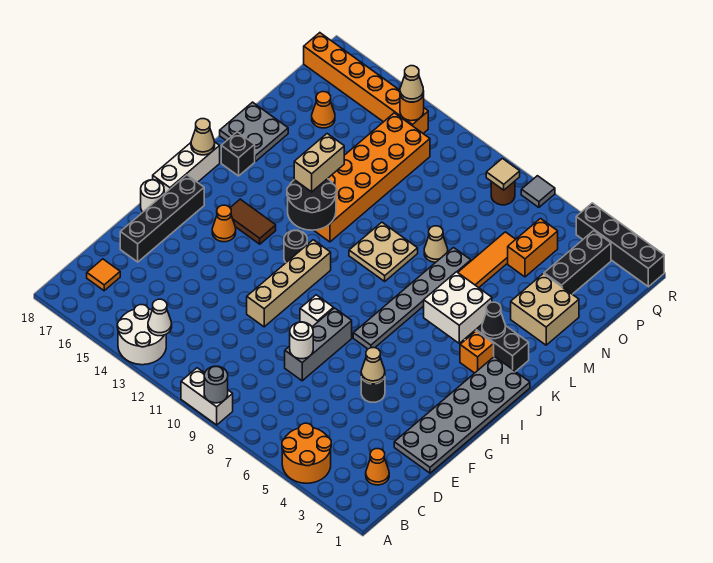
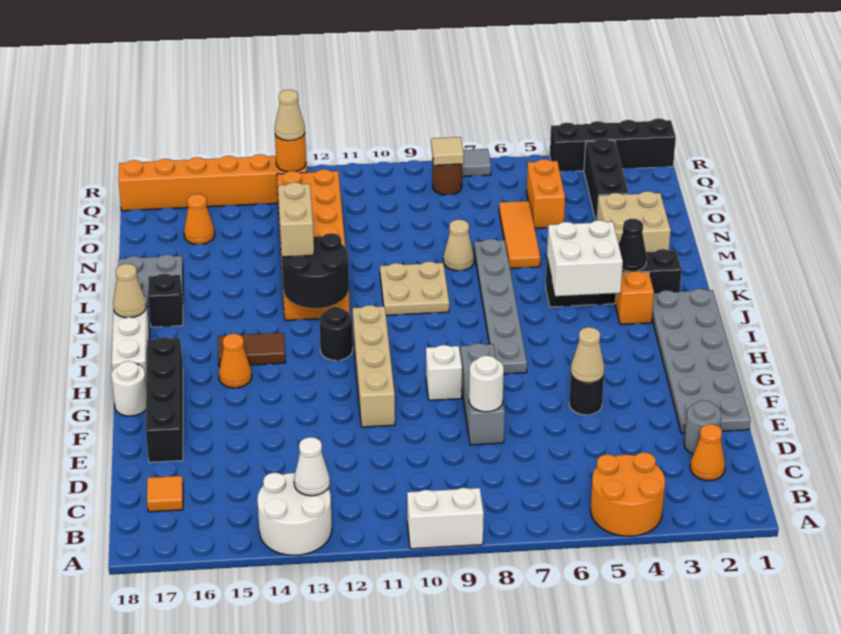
grey round brick A9 level 2 -> grey round brick D2 level 1

